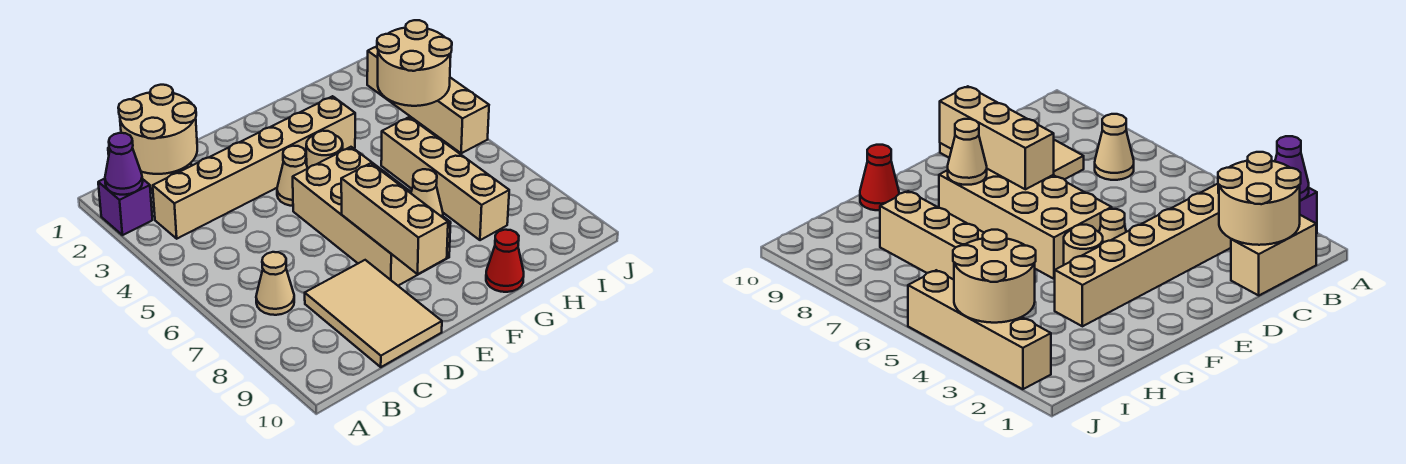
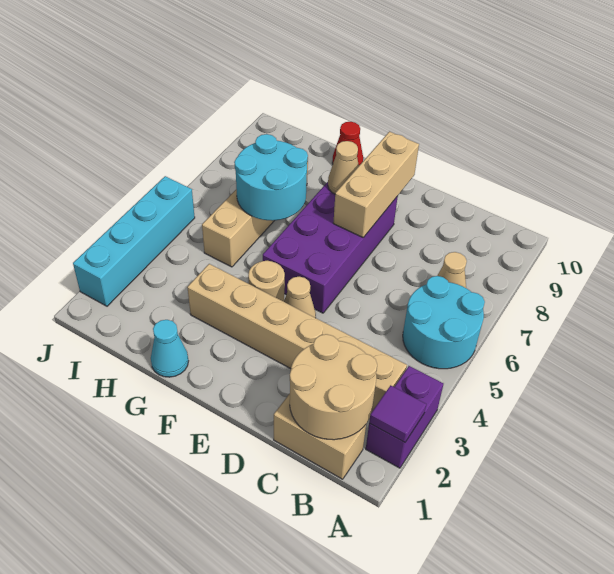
purple brick A2 level 1 -> purple brick A2:A3 level 1
purple cone A2 level 2 -> purple tile A2 level 2
none -> cyan round brick A5:B6 level 1
tan tile C8:D10 level 1 -> none
tan brick E5:F8 level 1 -> purple brick E5:F8 level 1
none -> cyan cone G1 level 1
none -> cyan round brick G6:H7 level 2
tan round brick I3:J4 level 2 -> none
tan brick J2:J5 level 1 -> cyan brick J2:J5 level 1

